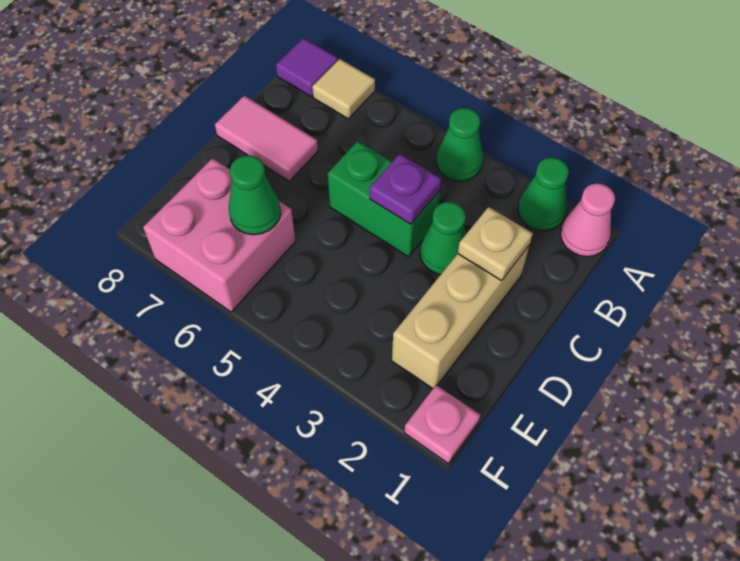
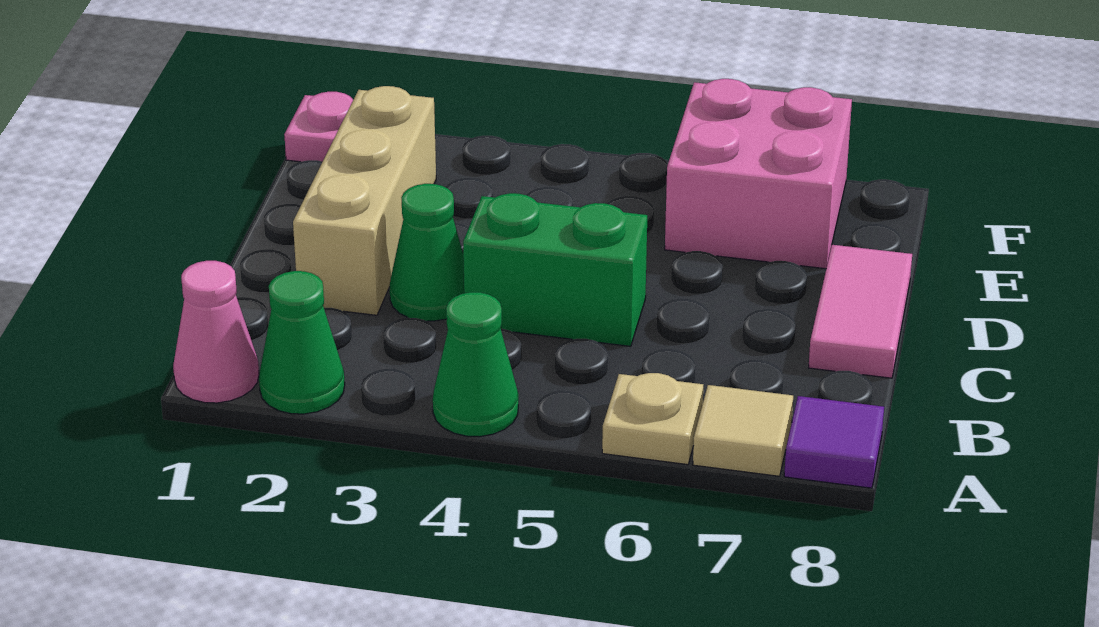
tan plate C2 level 2 -> tan plate A6 level 1
purple plate C4 level 2 -> none
pink tile C7:C8 level 1 -> pink tile C8:D8 level 1
green cone E6 level 2 -> none

